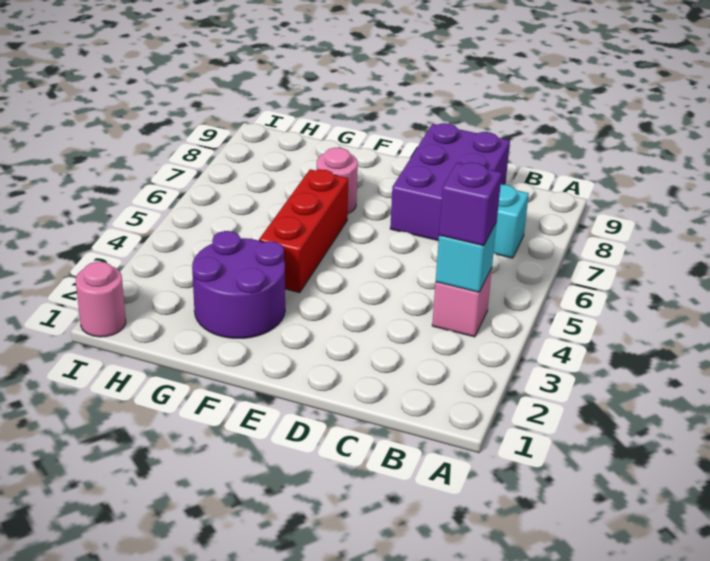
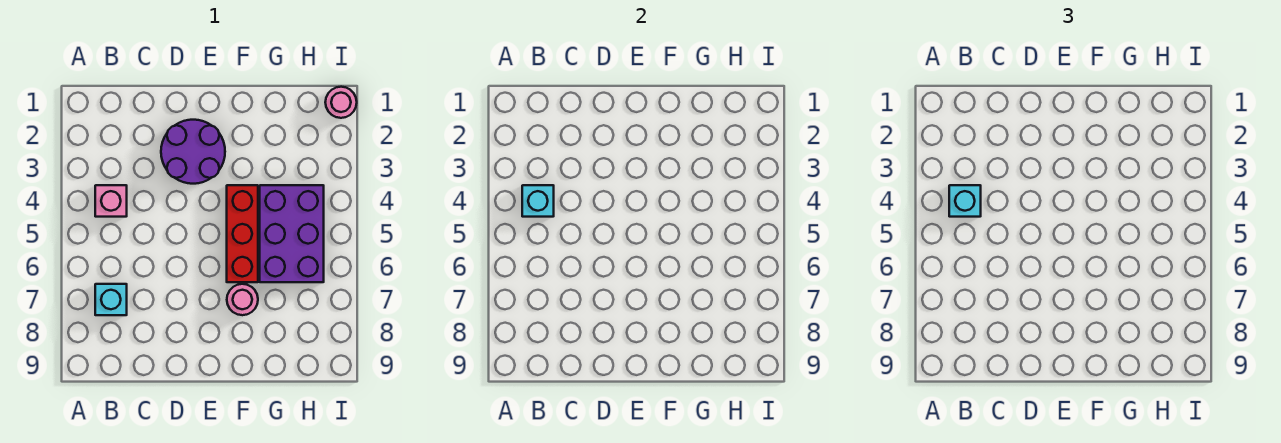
purple brick B4 level 3 -> cyan brick B4 level 3
purple brick C7:D9 level 1 -> purple brick G4:H6 level 1
purple round brick F2:G3 level 1 -> purple round brick D2:E3 level 1

